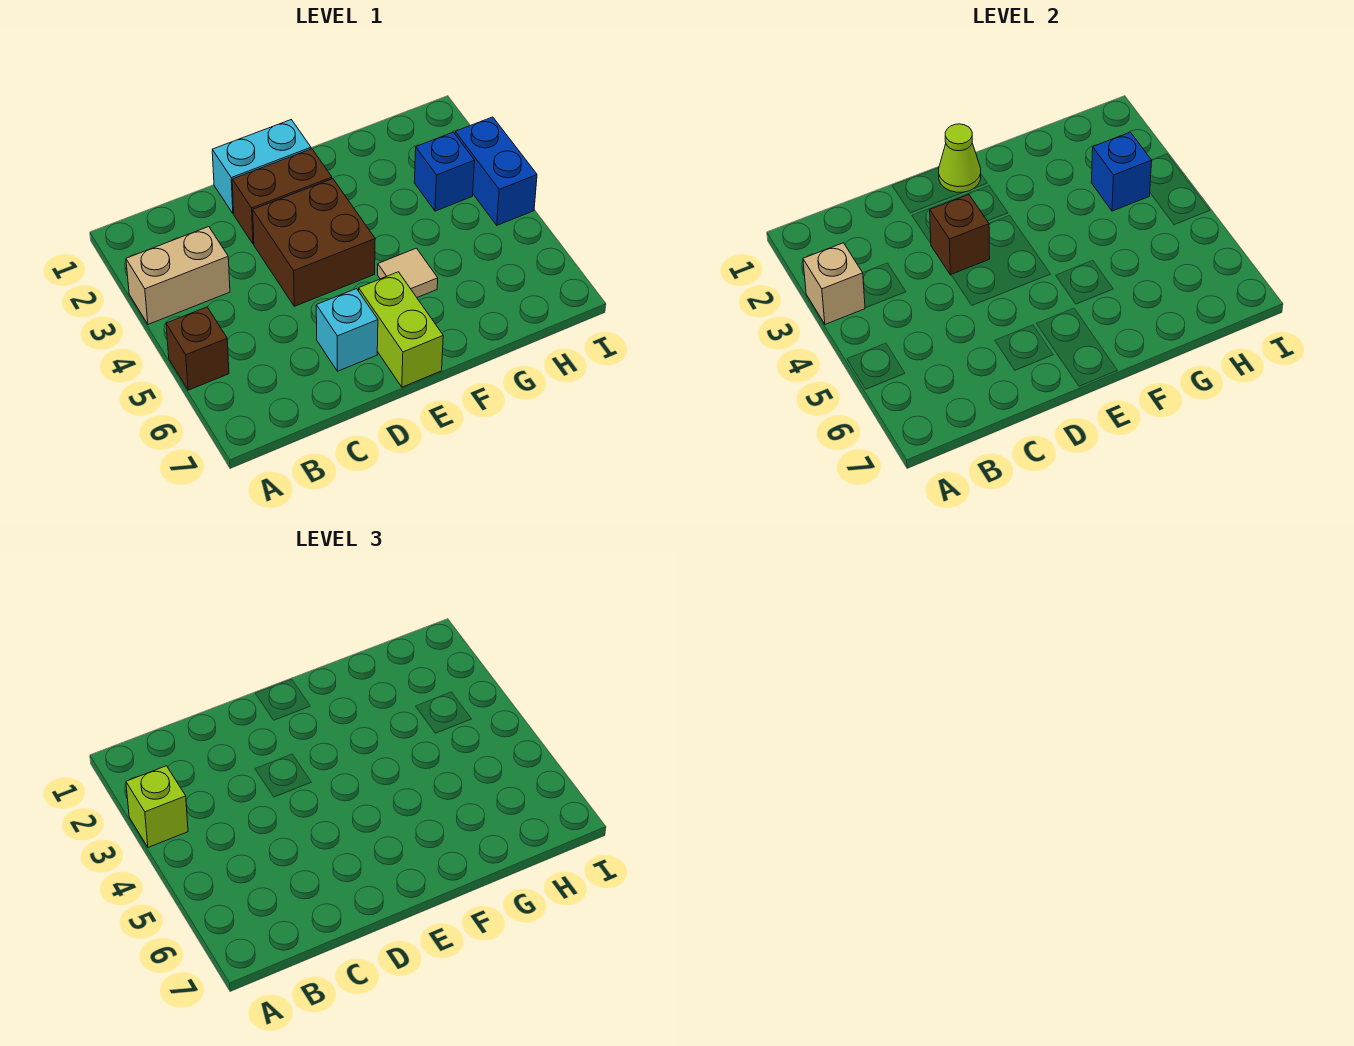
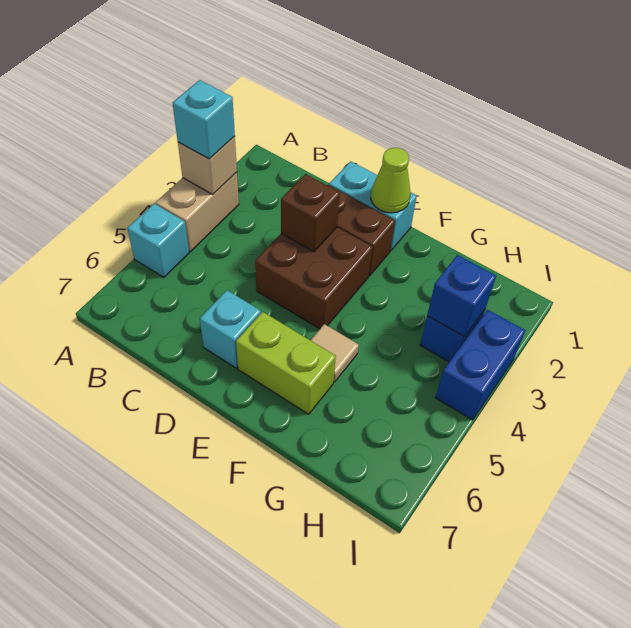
tan brick A3:B3 level 1 -> tan brick A3:A4 level 1
lime brick A3 level 3 -> cyan brick A3 level 3
brown brick A5 level 1 -> cyan brick A5 level 1
lime brick E6:E7 level 1 -> lime brick E6:F6 level 1

